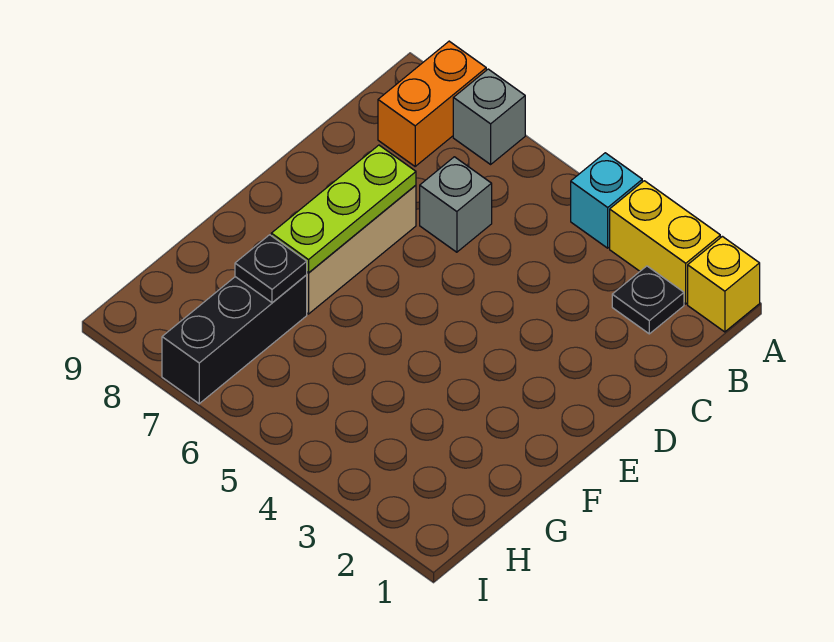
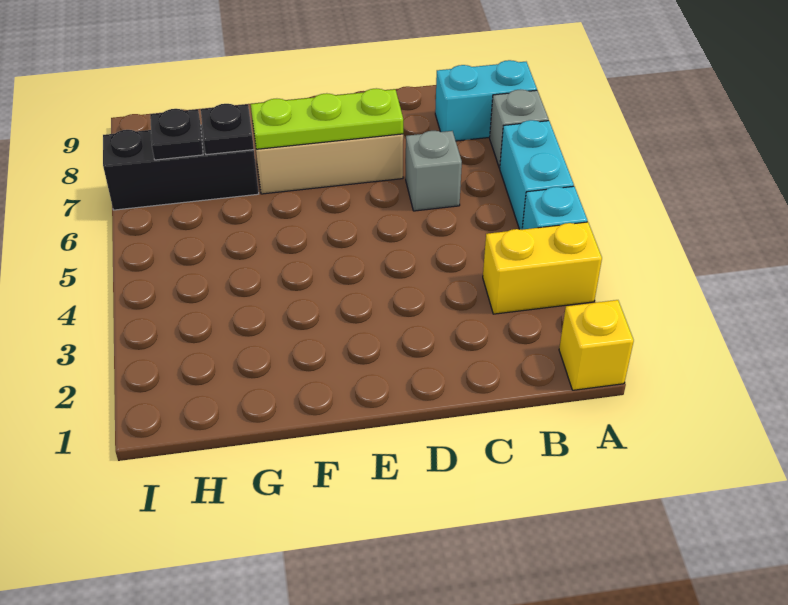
yellow brick A2:A3 level 1 -> yellow brick A3:B3 level 1
none -> cyan brick A5:A6 level 1
orange brick A8:B8 level 1 -> cyan brick A8:B8 level 1
black plate B2 level 1 -> black plate H7 level 2

